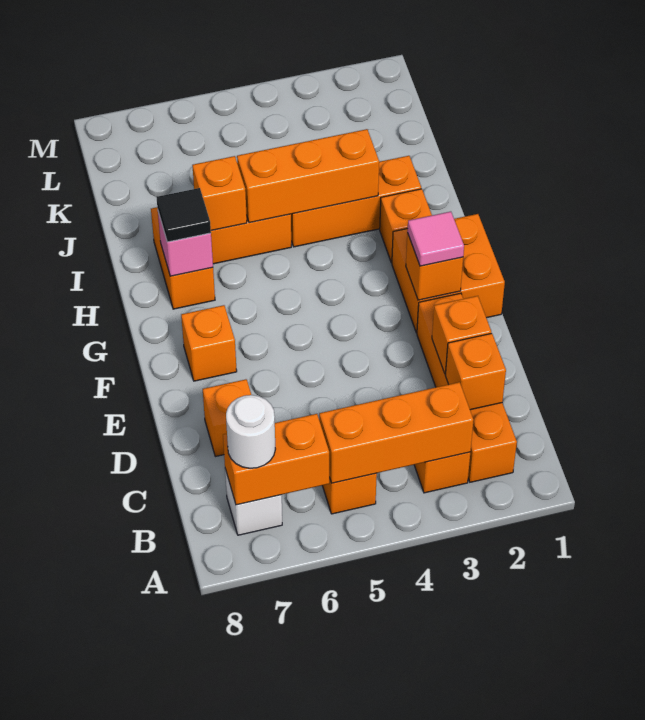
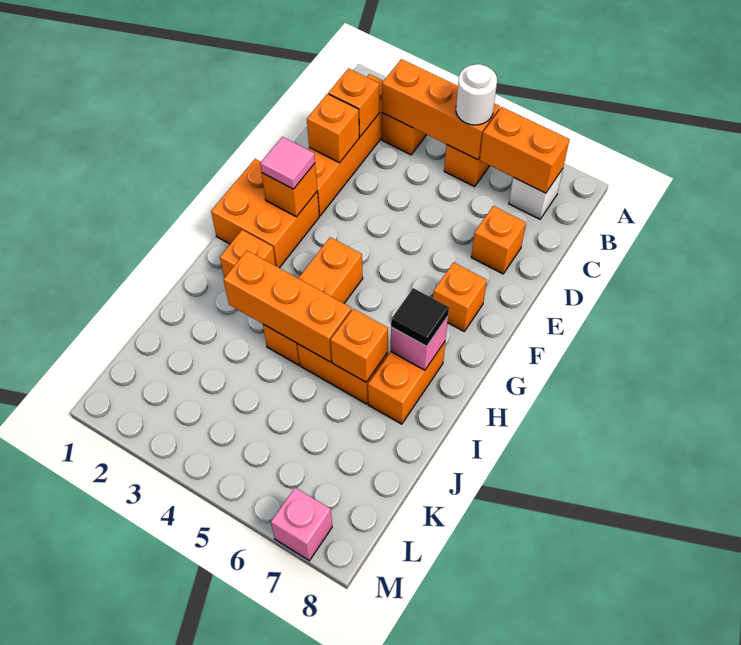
white round brick B7 level 3 -> white round brick B5 level 3
orange brick I2:I4 level 1 -> orange brick G4:I4 level 1
none -> pink brick M7 level 1

